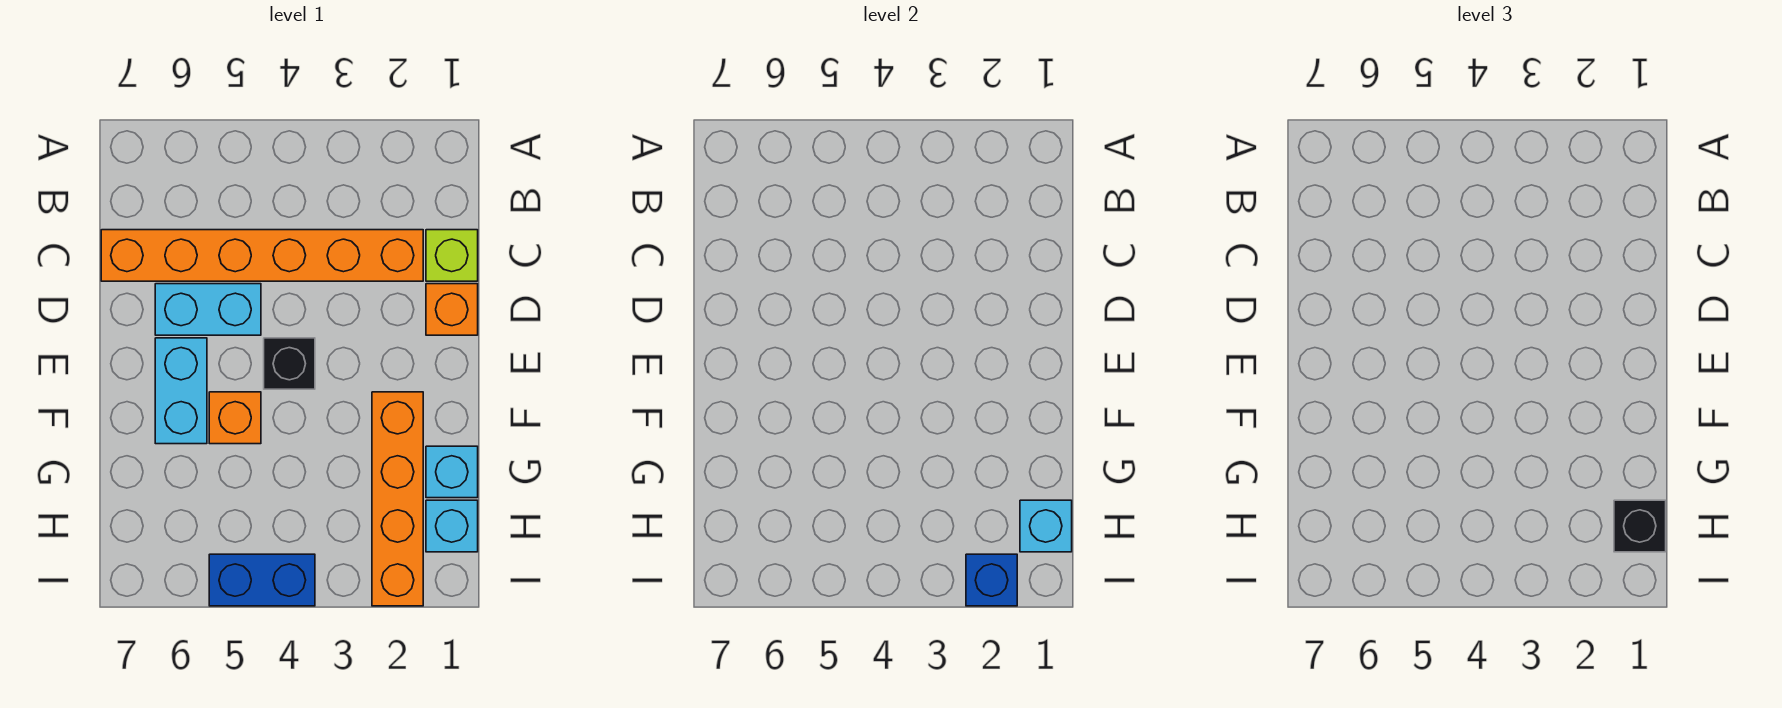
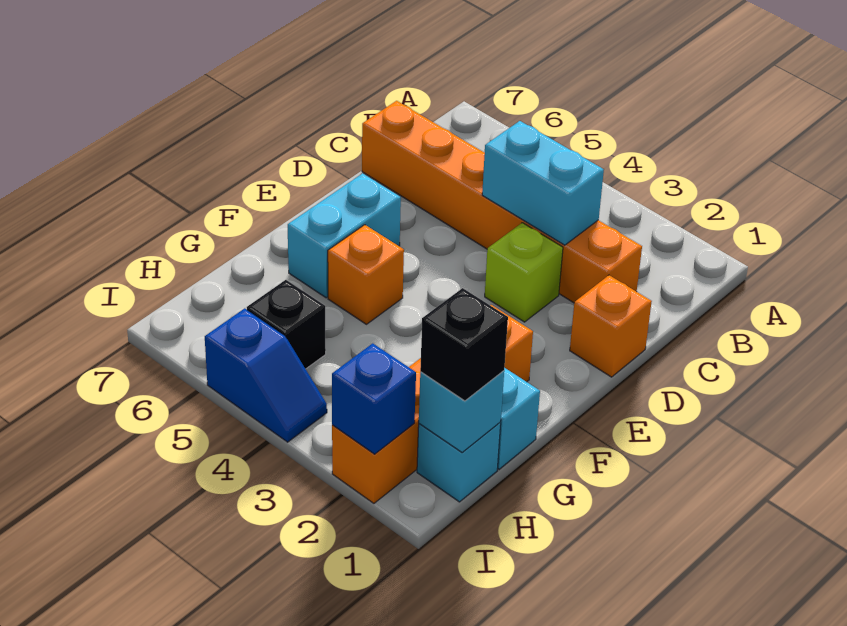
lime brick C1 level 1 -> lime brick D3 level 1
cyan brick D5:D6 level 1 -> cyan brick C3:C4 level 2
black brick E4 level 1 -> black brick H5 level 1
blue brick I4:I5 level 1 -> blue slope I4:I5 level 1 top 5

